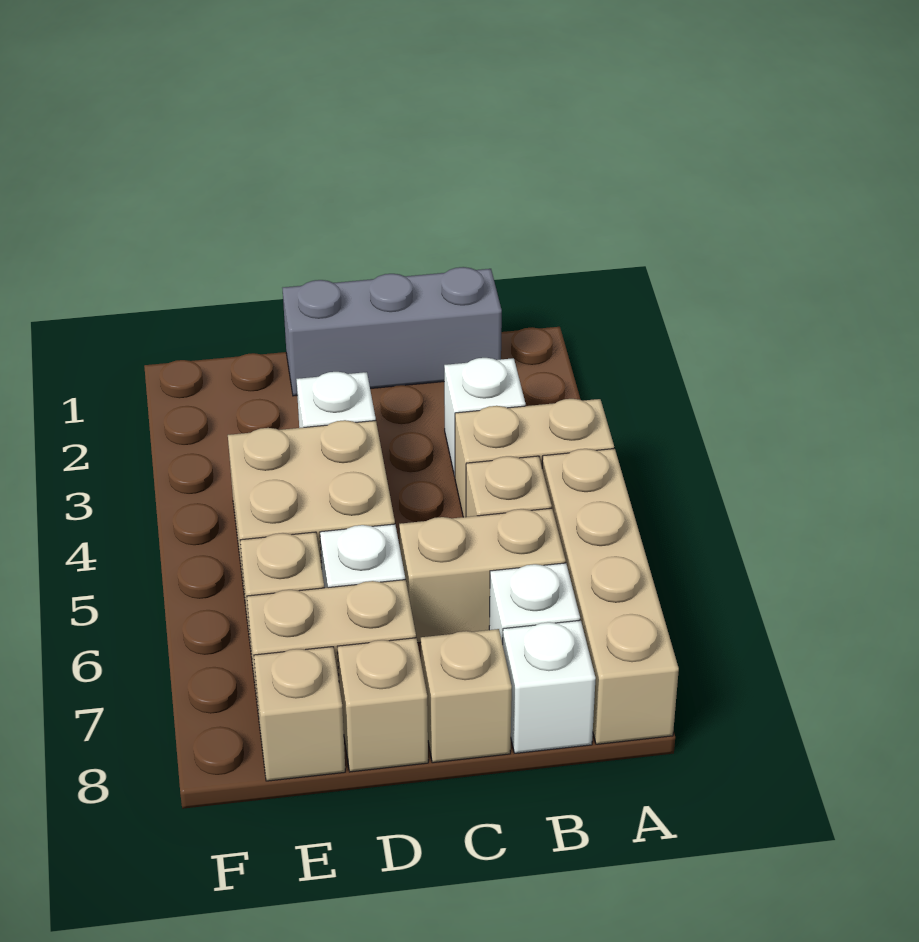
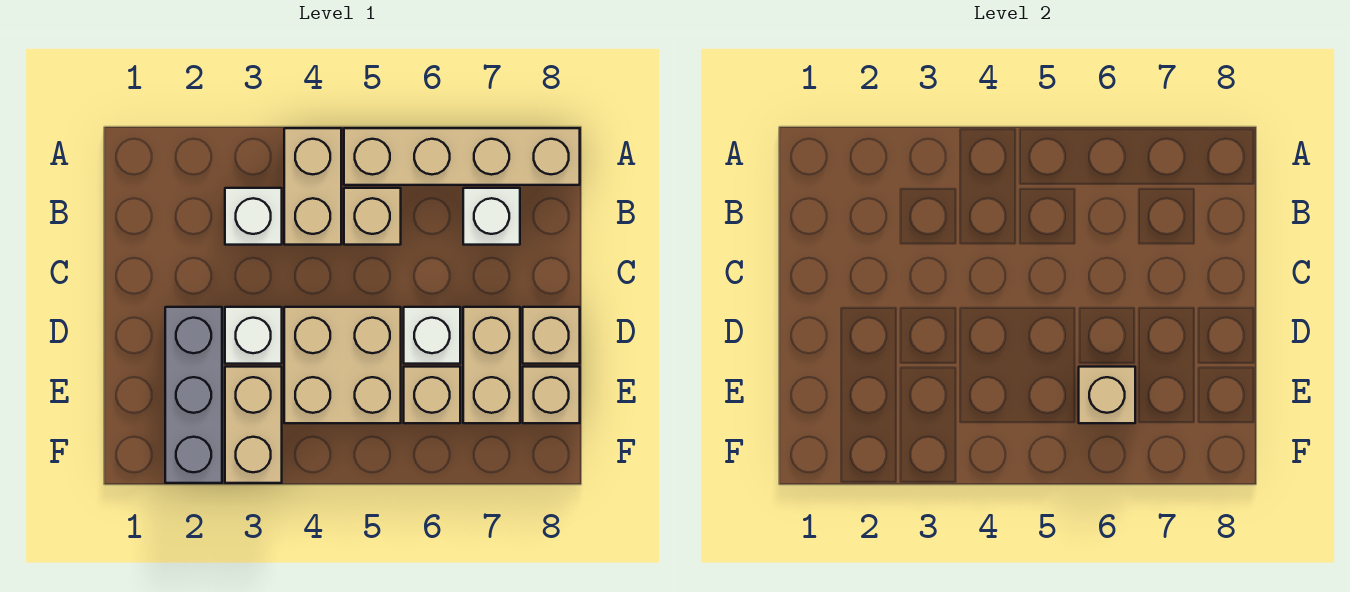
grey brick B1:D1 level 1 -> grey brick D2:F2 level 1
tan brick B6:C6 level 1 -> tan brick E3:F3 level 1
white brick B8 level 1 -> none
tan brick C8 level 1 -> tan brick E6 level 2

